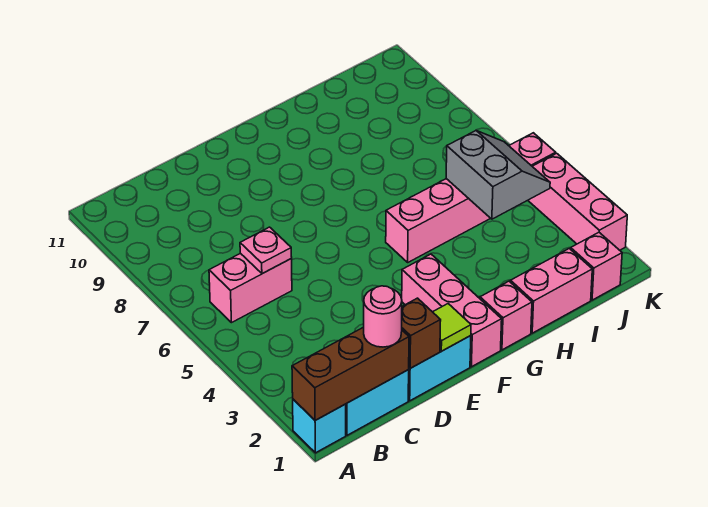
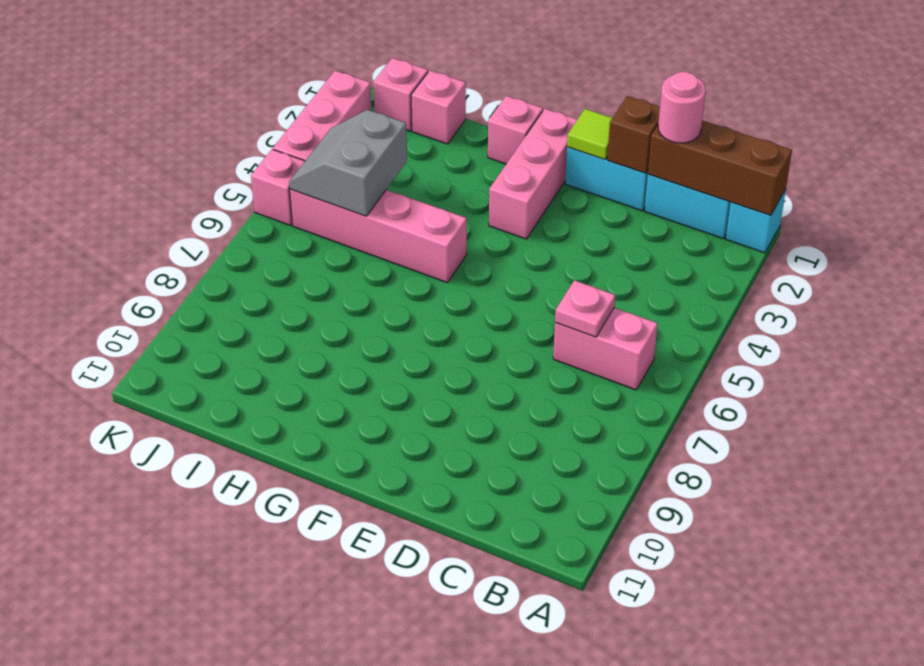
pink brick H1:I1 level 1 -> pink brick I1 level 1

